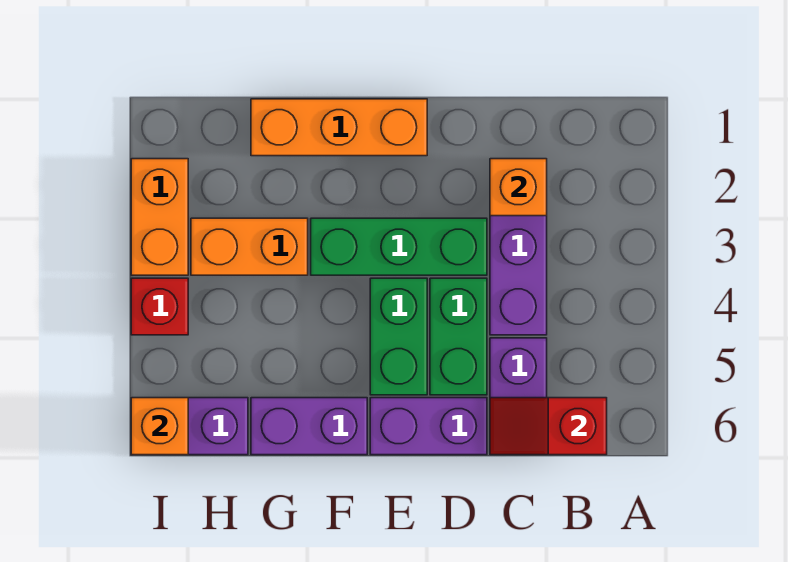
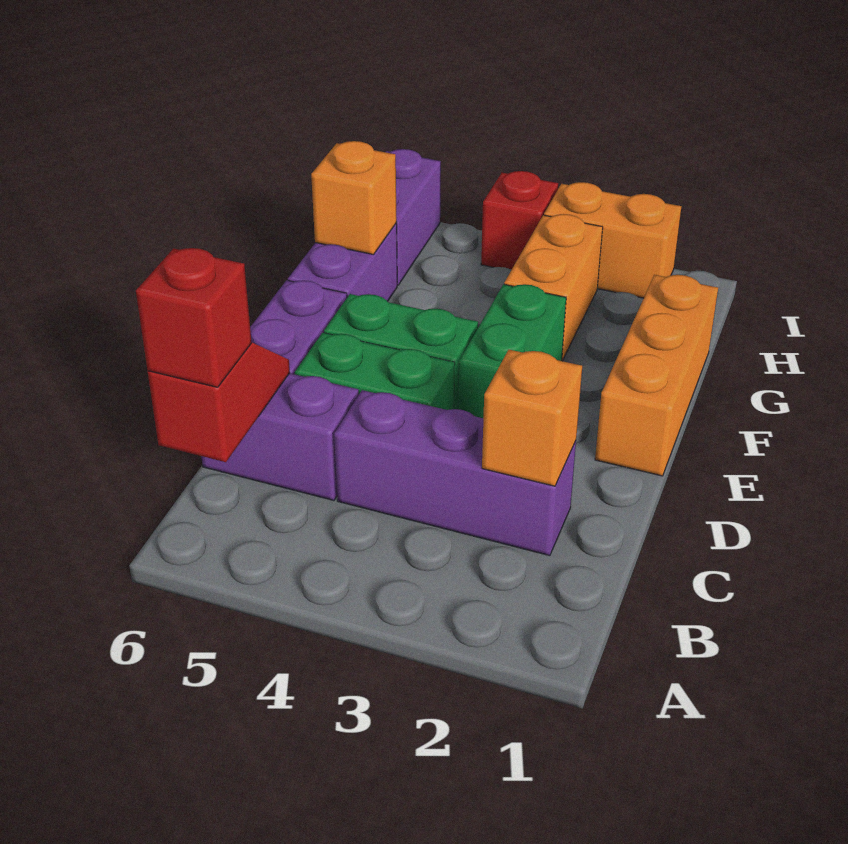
none -> red brick B6 level 3
green brick D3:F3 level 1 -> green brick E3:F3 level 1
orange brick I6 level 2 -> orange brick G6 level 2

